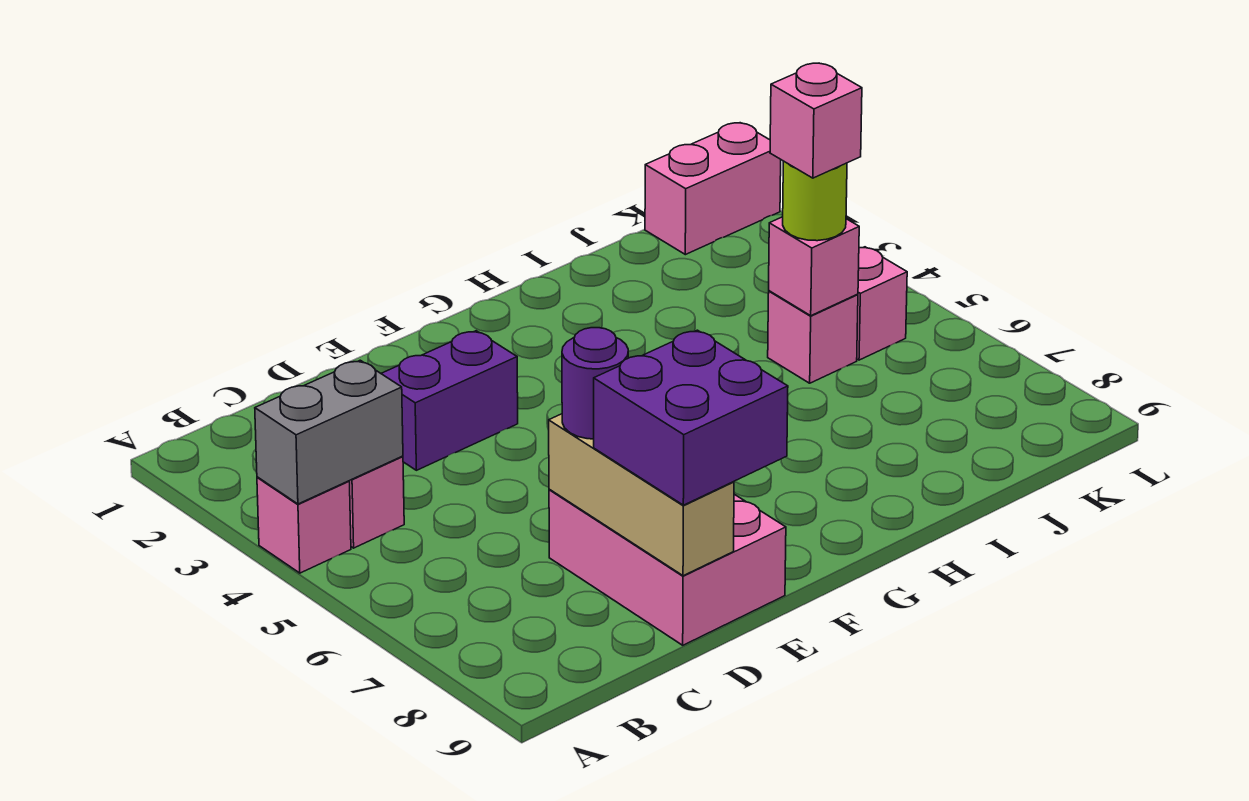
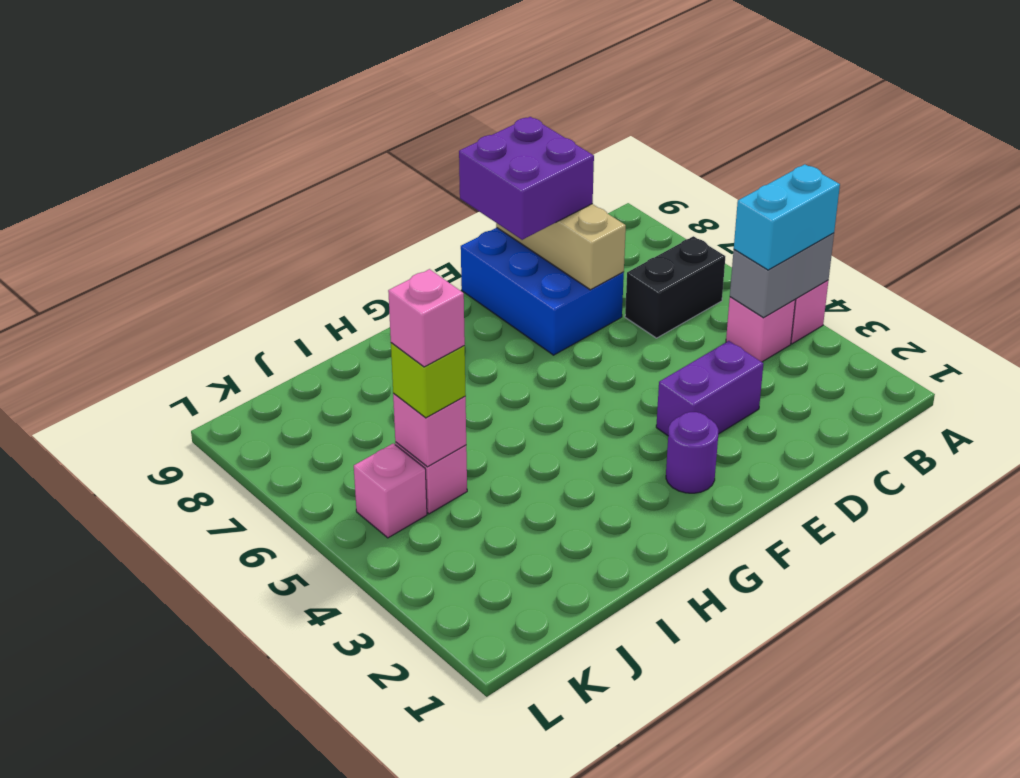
none -> cyan brick A4:B4 level 3
none -> black brick B6:C6 level 1
pink brick D7:E9 level 1 -> blue brick D7:E9 level 1
purple round brick D7 level 3 -> purple round brick F2 level 1
lime round brick J5 level 3 -> lime brick J5 level 3
pink brick K1:L1 level 1 -> none

